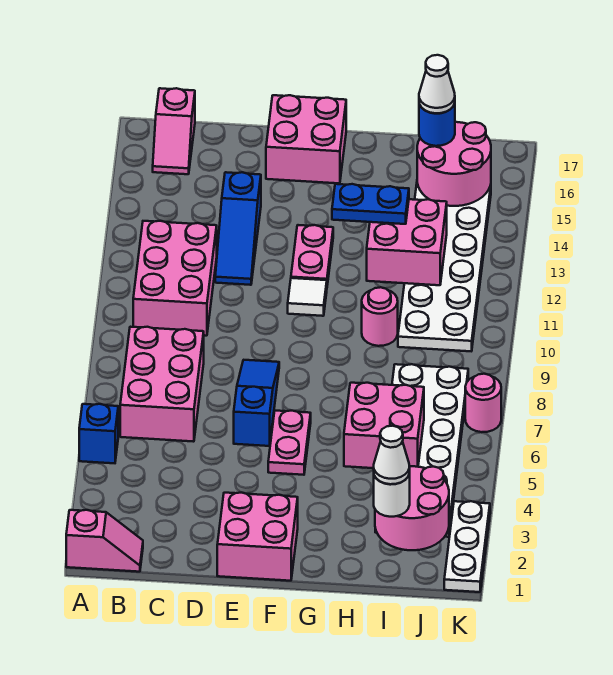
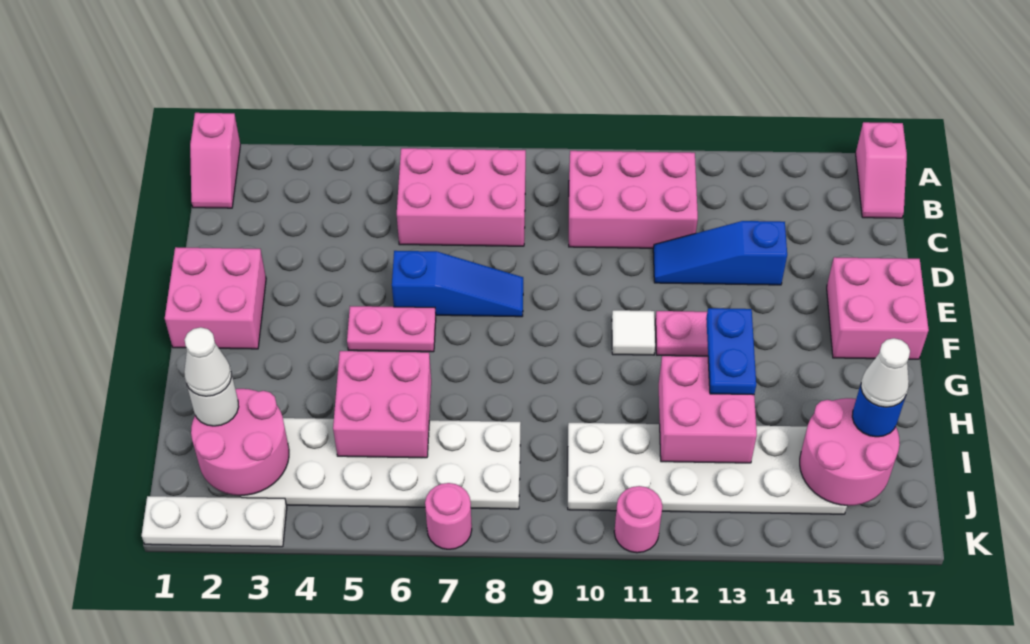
blue brick A5 level 1 -> none
pink slope B16:B17 level 1 top 17 -> pink slope A17:B17 level 1 top A
pink round brick H10 level 1 -> pink round brick K11 level 1

